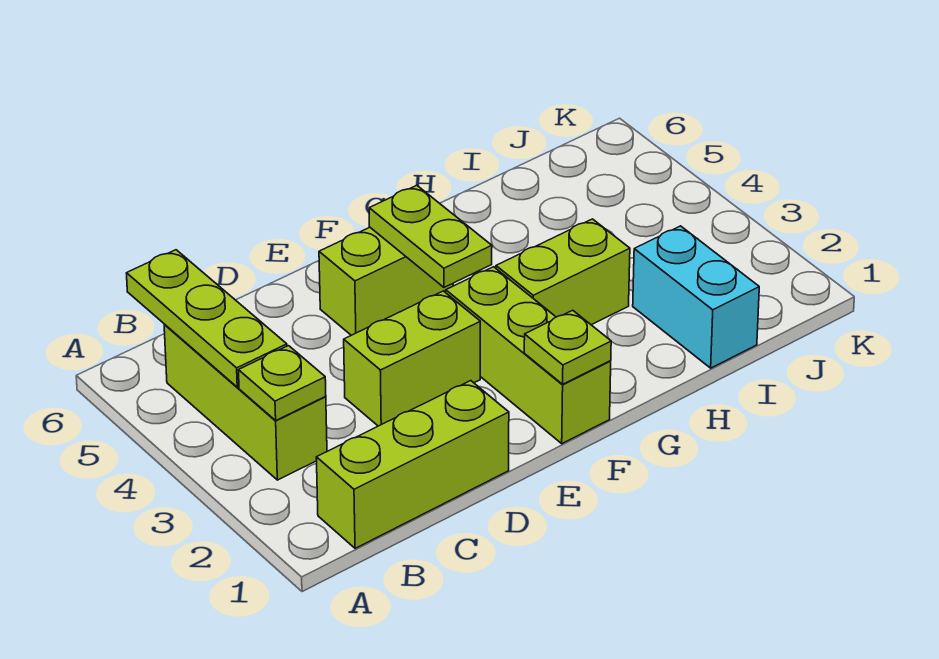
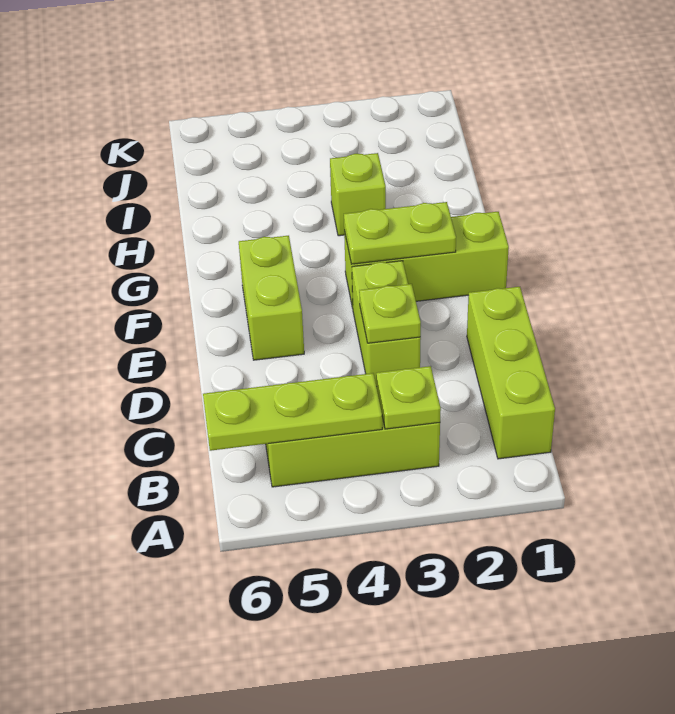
lime plate F1 level 2 -> lime plate D3 level 2
lime plate F4:F5 level 2 -> lime plate F2:F3 level 2
lime brick G3:H3 level 1 -> lime brick H3 level 1
cyan brick I1:I2 level 1 -> none

